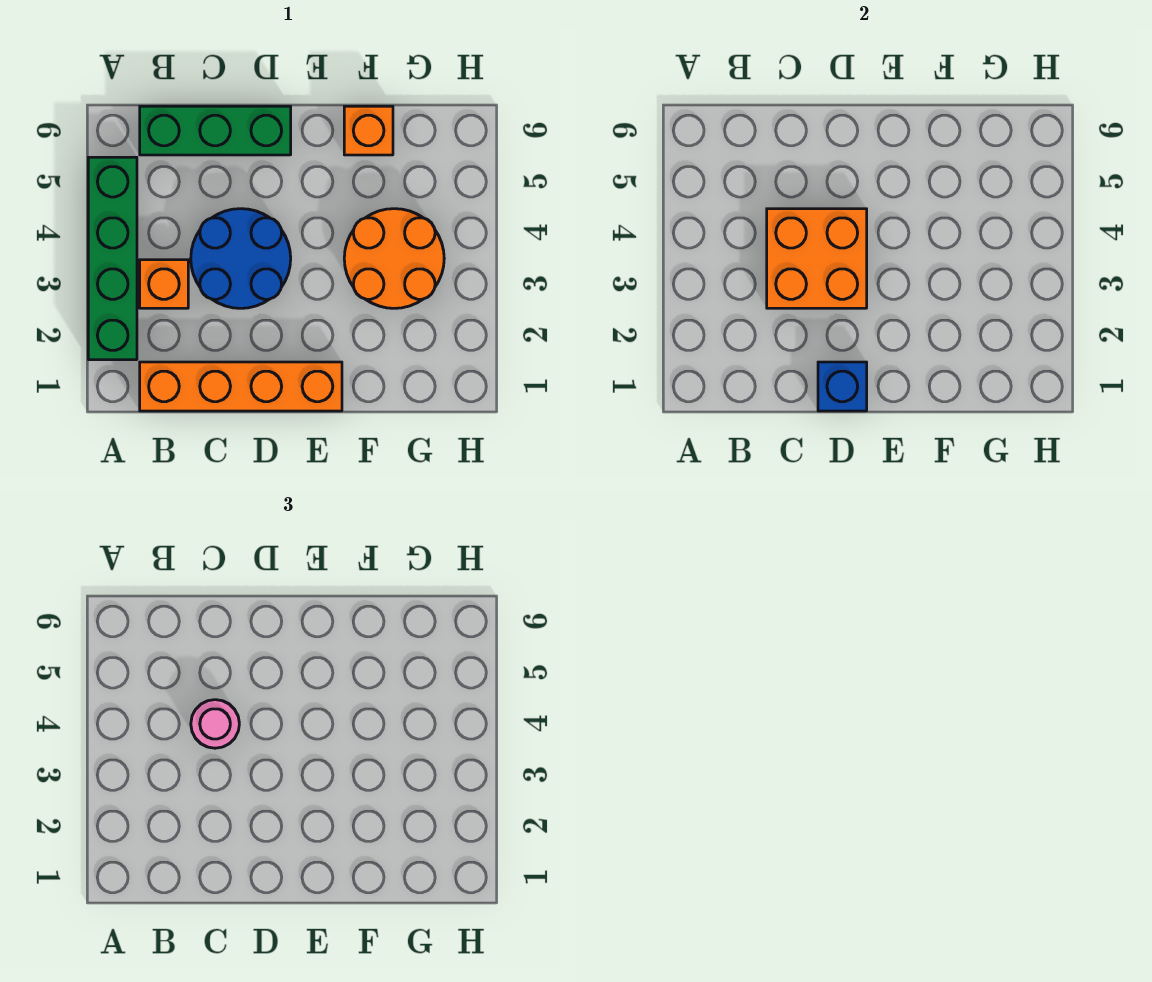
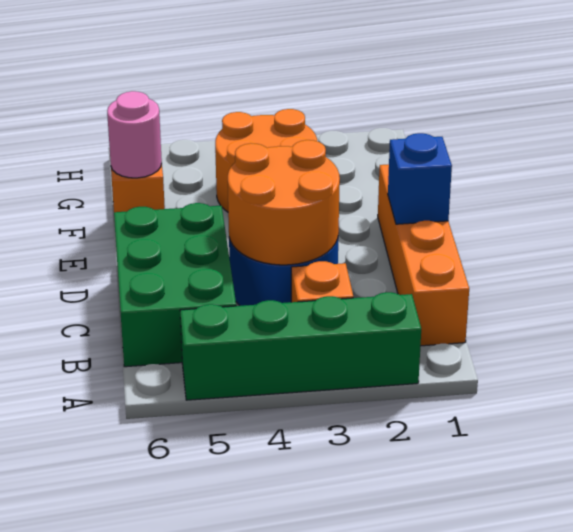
green brick B6:D6 level 1 -> green brick B5:D6 level 1
orange brick C3:D4 level 2 -> orange round brick C3:D4 level 2
pink round brick C4 level 3 -> pink round brick F6 level 2

